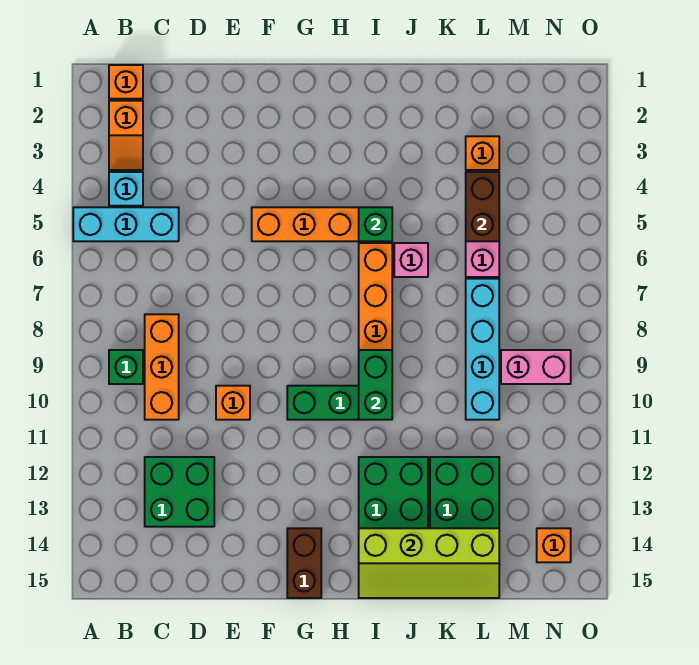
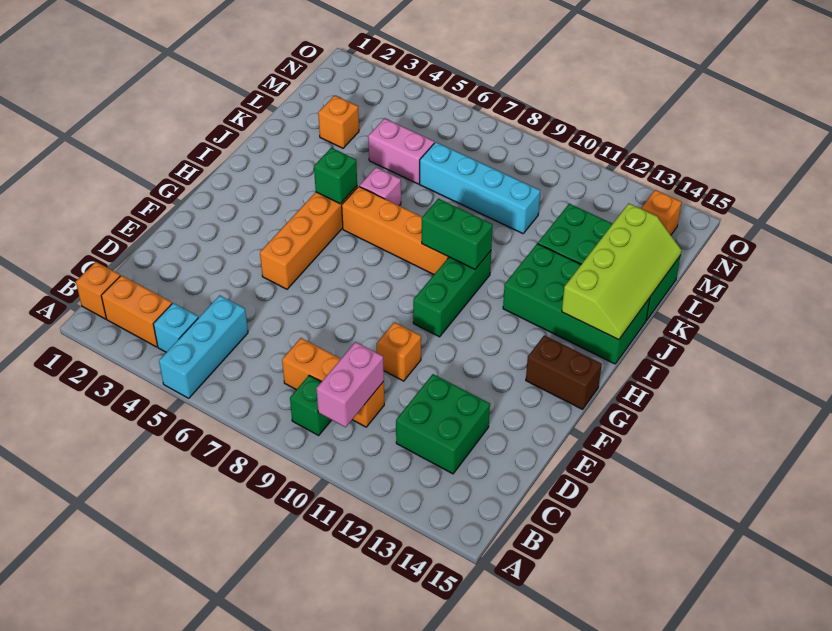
orange slope B2:B3 level 1 top 2 -> orange brick B2:B3 level 1
brown brick L4:L5 level 2 -> none
pink brick M9:N9 level 1 -> pink brick B10:C10 level 2

